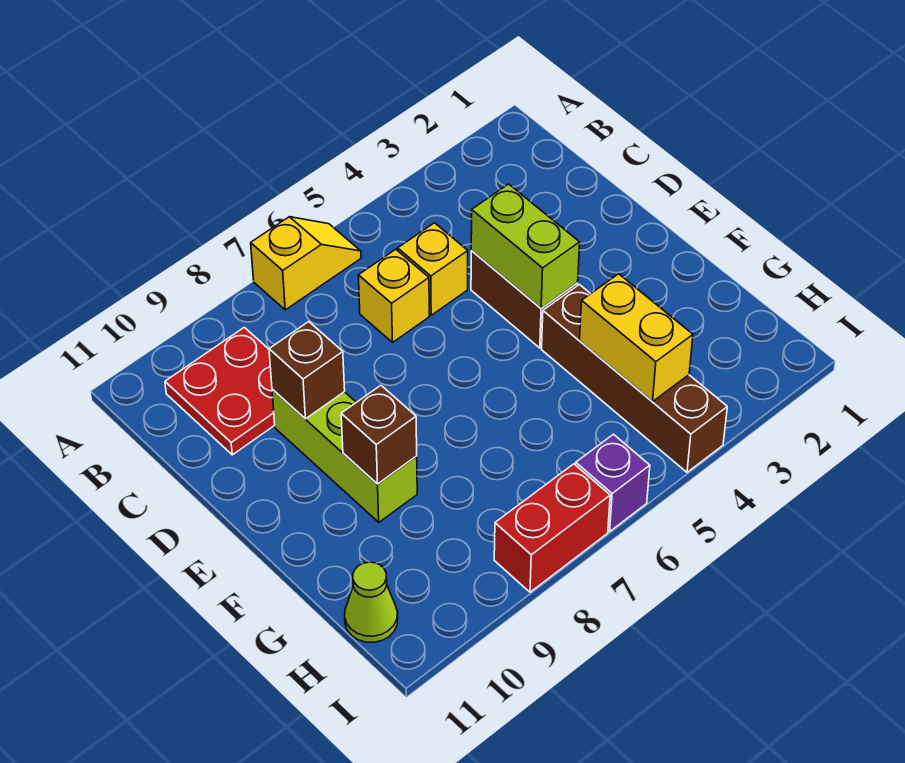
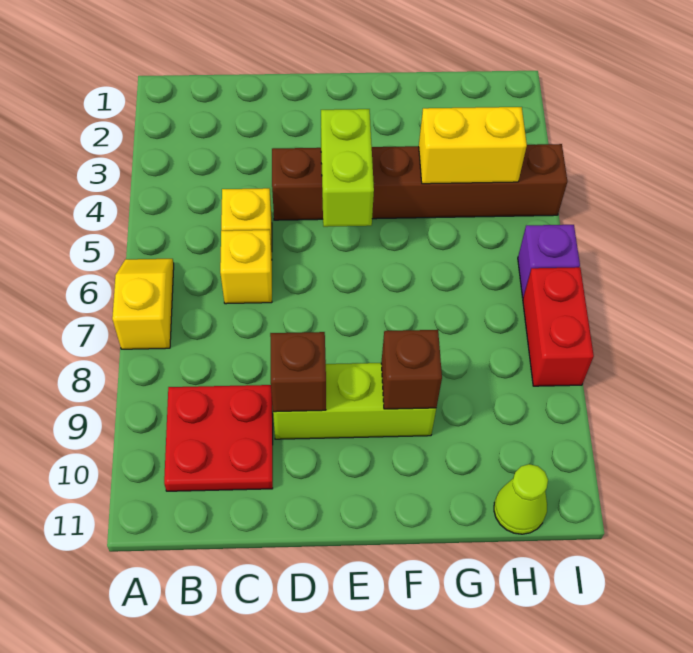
lime brick D4:E4 level 2 -> lime brick E4:E5 level 2

